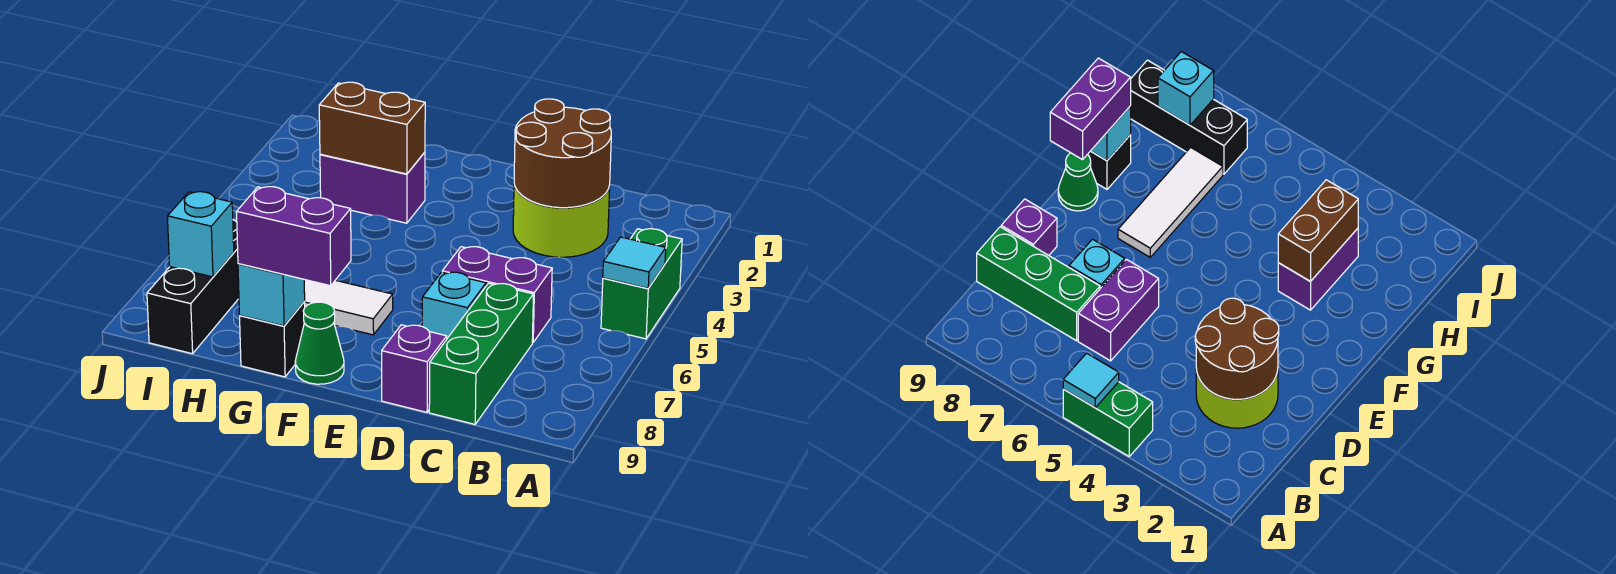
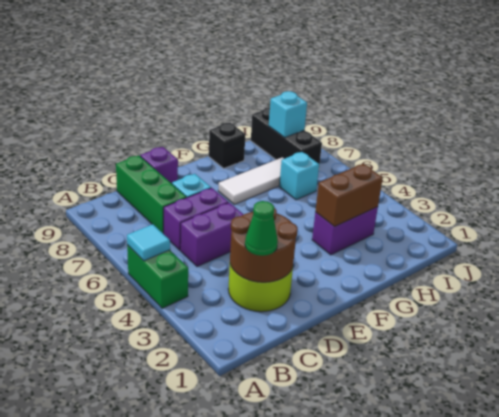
green cone F9 level 1 -> green cone C2 level 3
purple brick F9:G9 level 3 -> purple brick C5:D5 level 1
cyan brick G9 level 2 -> cyan brick H6 level 1

